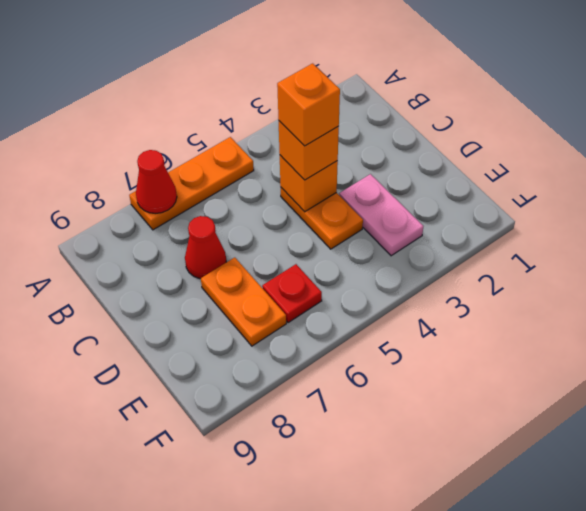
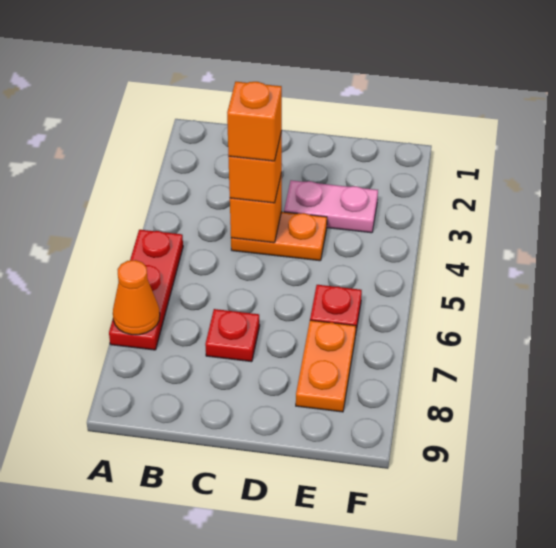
orange plate A5:A7 level 1 -> red plate A5:A7 level 1
red cone A7 level 2 -> orange cone A7 level 2
red cone C7 level 1 -> red plate C7 level 1
orange plate D7:E7 level 1 -> orange plate E7:E8 level 1

